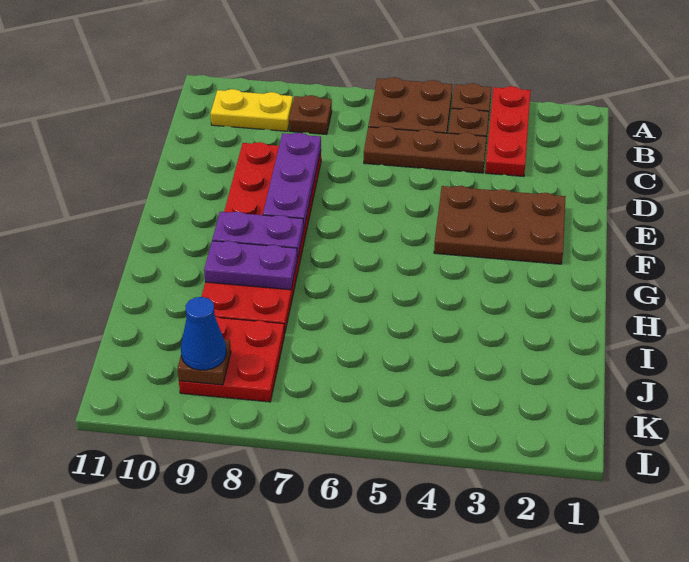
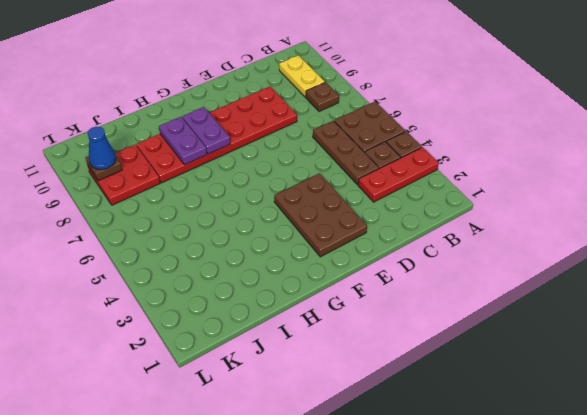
purple plate D8:F8 level 2 -> none

